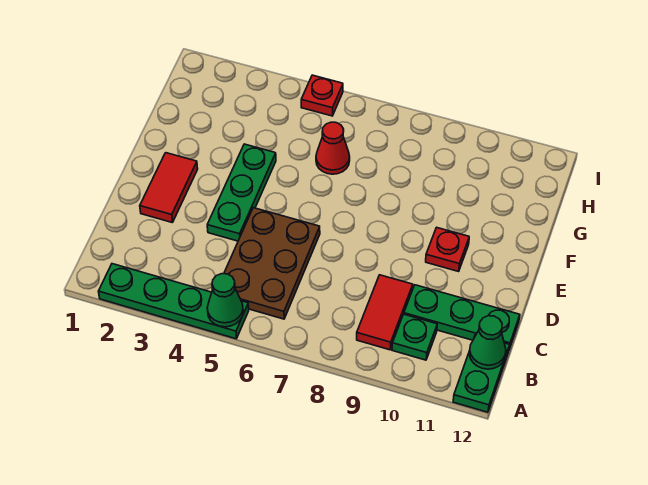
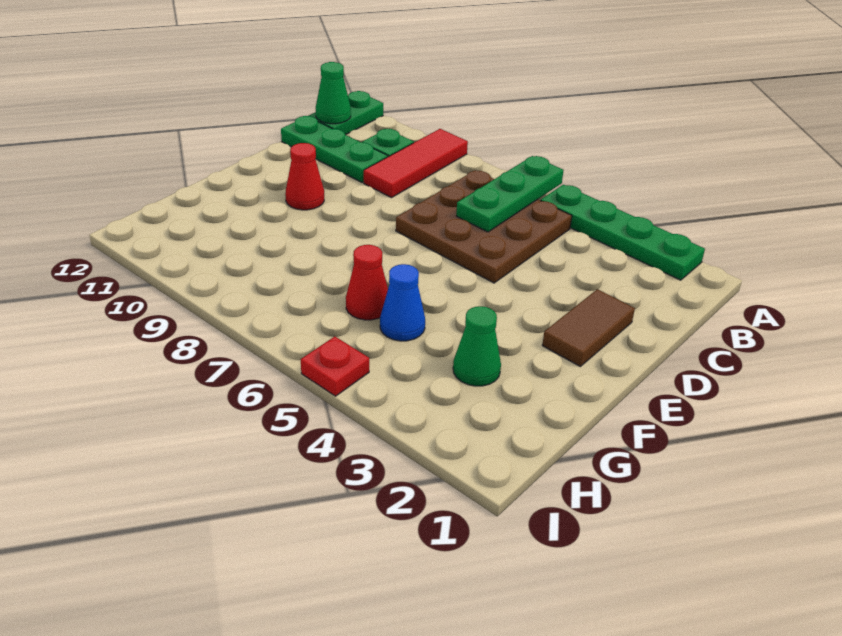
green cone A5 level 2 -> green cone G3 level 1
brown plate B5:D6 level 1 -> brown plate B5:D7 level 1
red tile B9:C9 level 1 -> red tile A9:C9 level 1
red tile D2:E2 level 1 -> brown tile D2:E2 level 1
green plate D4:F4 level 1 -> green plate A6:C6 level 2
red plate E10 level 1 -> red cone E10 level 1
none -> blue cone G5 level 1

